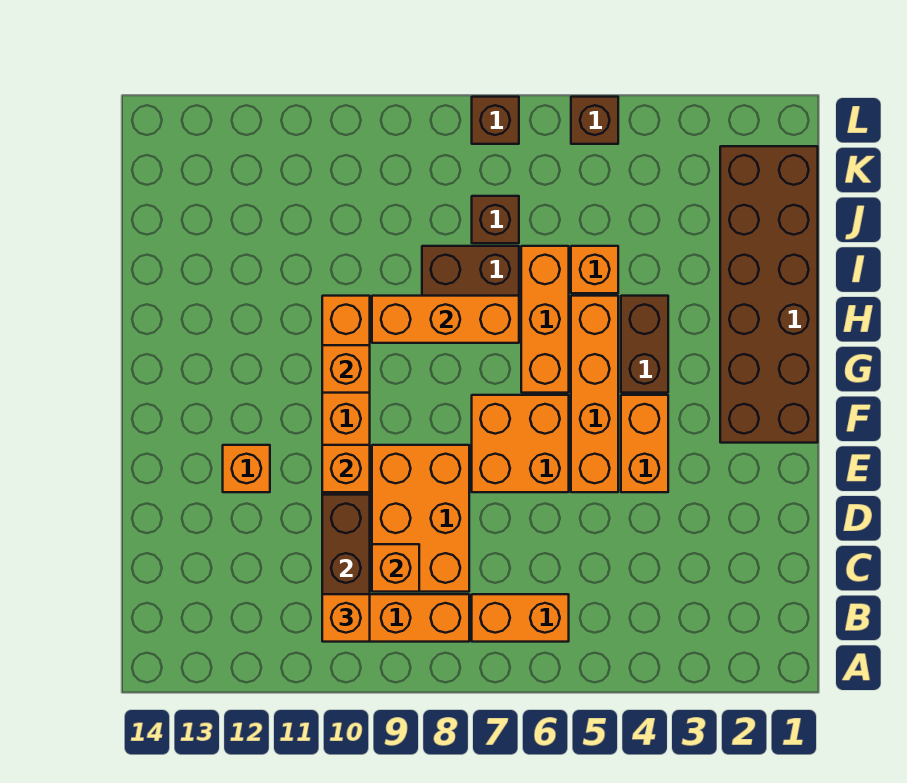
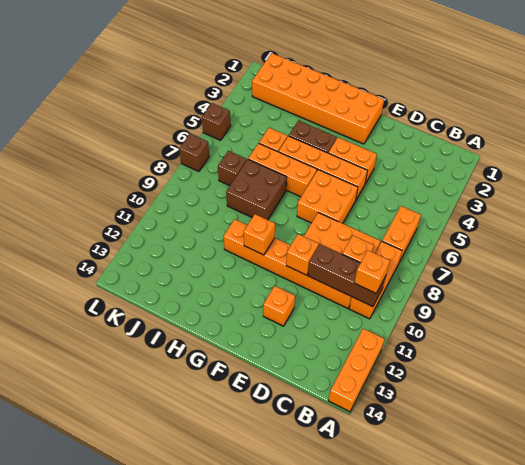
brown brick F1:K2 level 1 -> orange brick F1:K2 level 1
orange brick H7:H9 level 2 -> orange brick A12:A14 level 1

